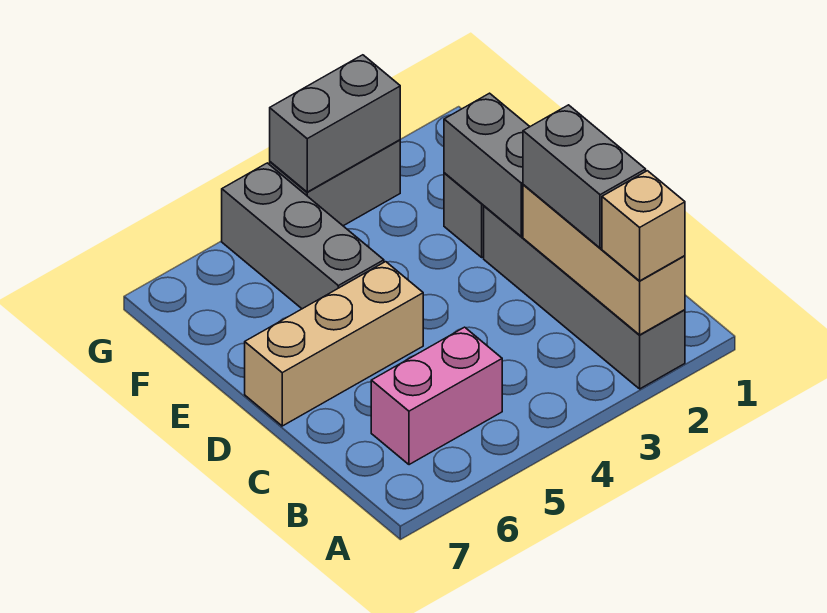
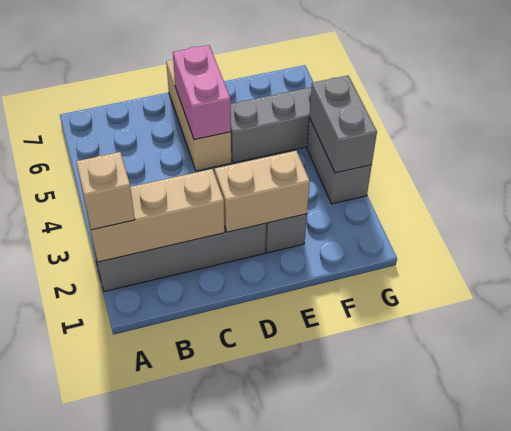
grey brick B2:C2 level 3 -> none
pink brick B5:B6 level 1 -> pink brick D5:D6 level 2
grey brick D2:E2 level 2 -> tan brick D2:E2 level 2

